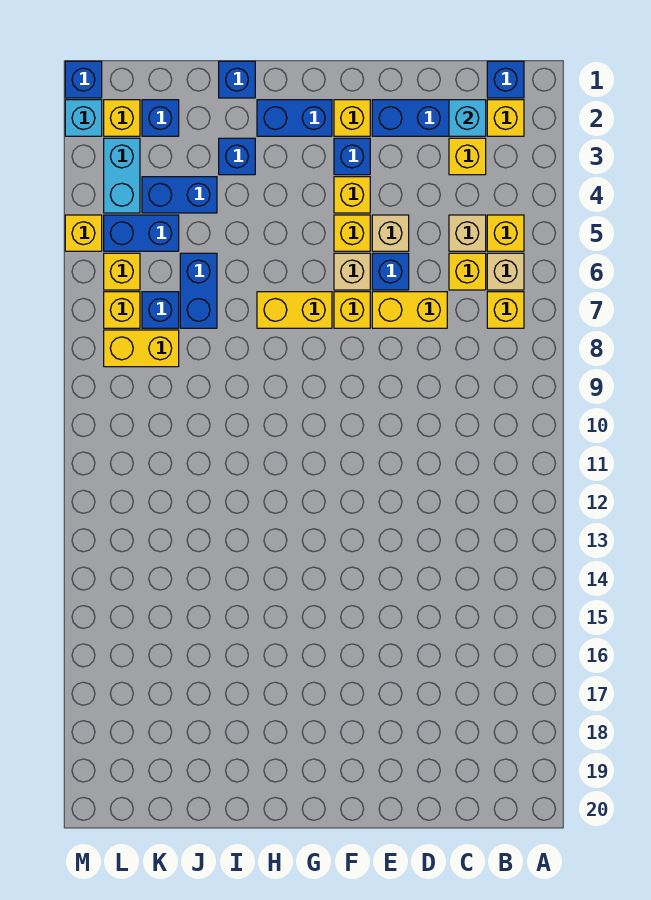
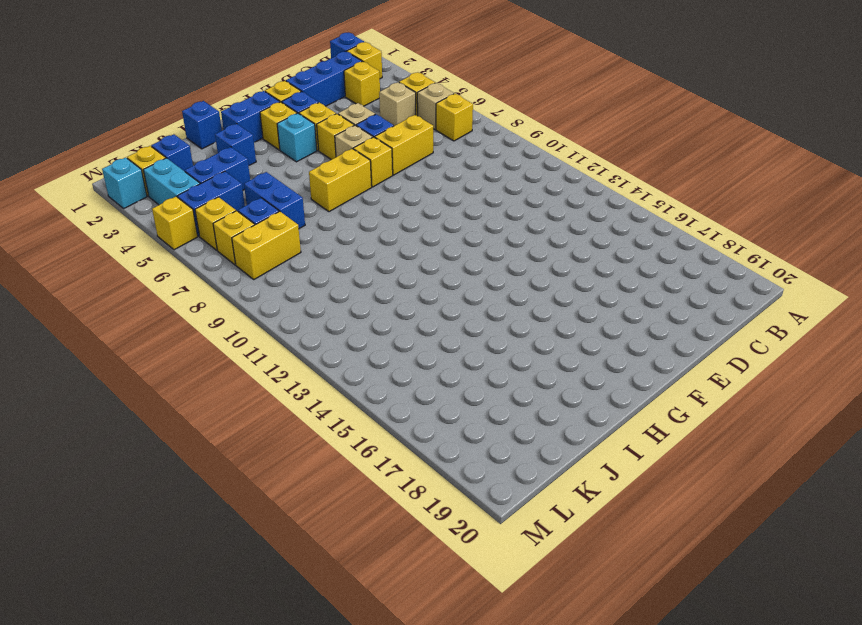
cyan brick C2 level 2 -> cyan brick G4 level 1
yellow brick C6 level 1 -> yellow brick G3 level 1
blue brick M1 level 1 -> none

